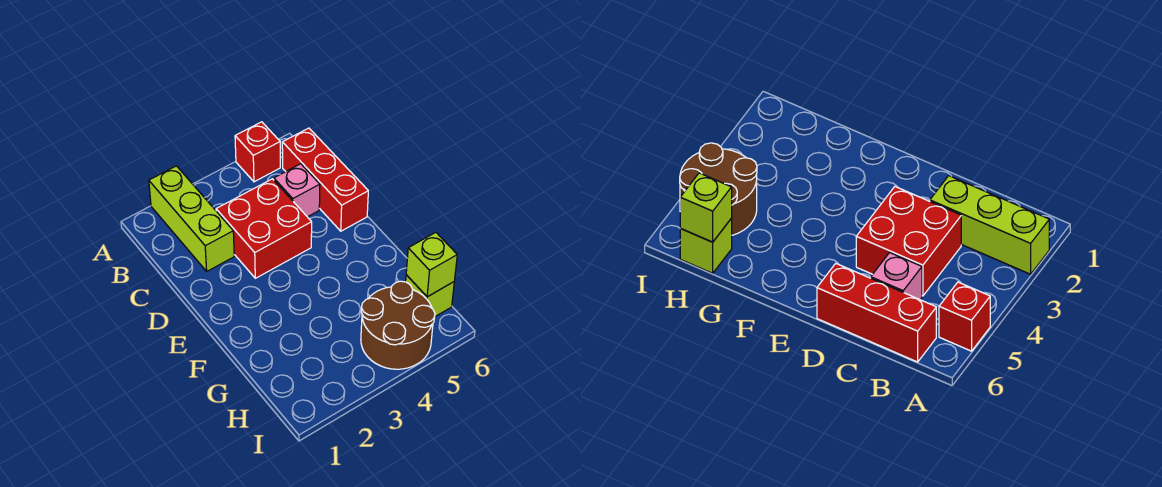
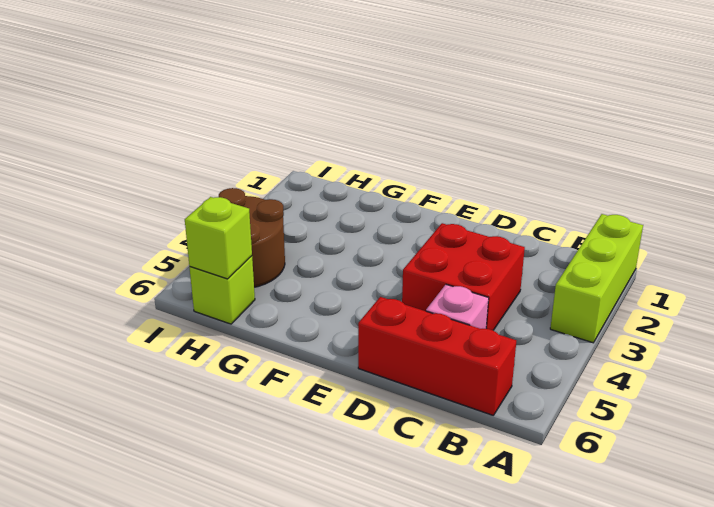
lime brick A2:C2 level 1 -> lime brick A1:A3 level 1
red brick A5 level 1 -> none

